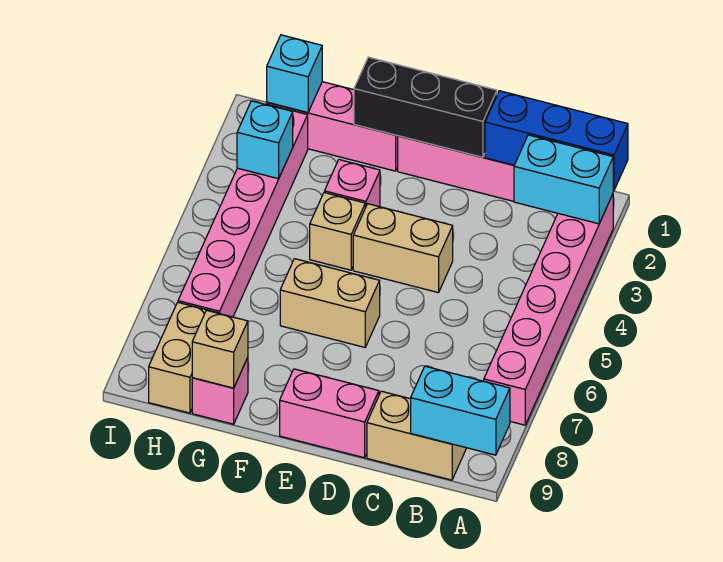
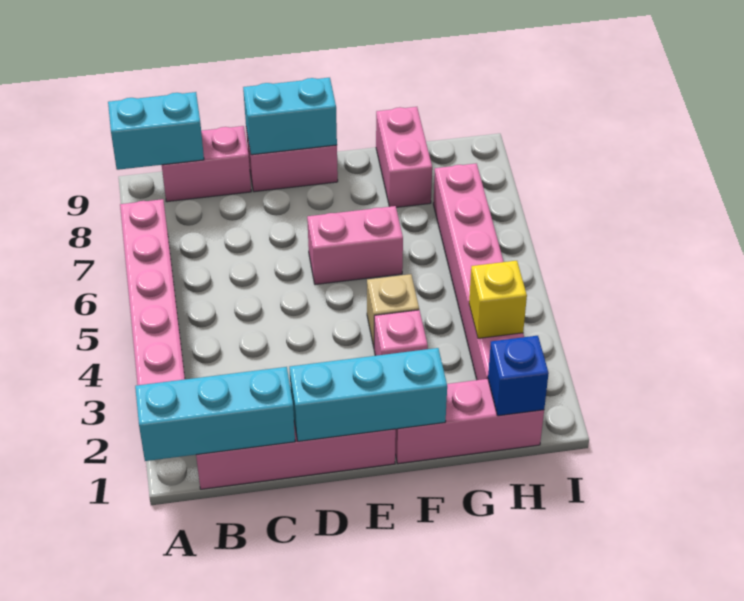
blue brick A1:C1 level 2 -> cyan brick A1:C1 level 2
cyan brick A2:B2 level 2 -> cyan brick D9:E9 level 2
tan brick B9:C9 level 1 -> pink brick B9:C9 level 1
black brick D1:F1 level 2 -> cyan brick D1:F1 level 2
tan brick D4:E4 level 1 -> none
tan brick E6:F6 level 1 -> pink brick E6:F6 level 1
pink brick G9 level 1 -> pink brick G8:G9 level 1
tan brick G9 level 2 -> none
cyan brick H1 level 2 -> blue brick H1 level 2
cyan brick H3 level 2 -> yellow brick H3 level 2
tan brick H8:H9 level 1 -> none

